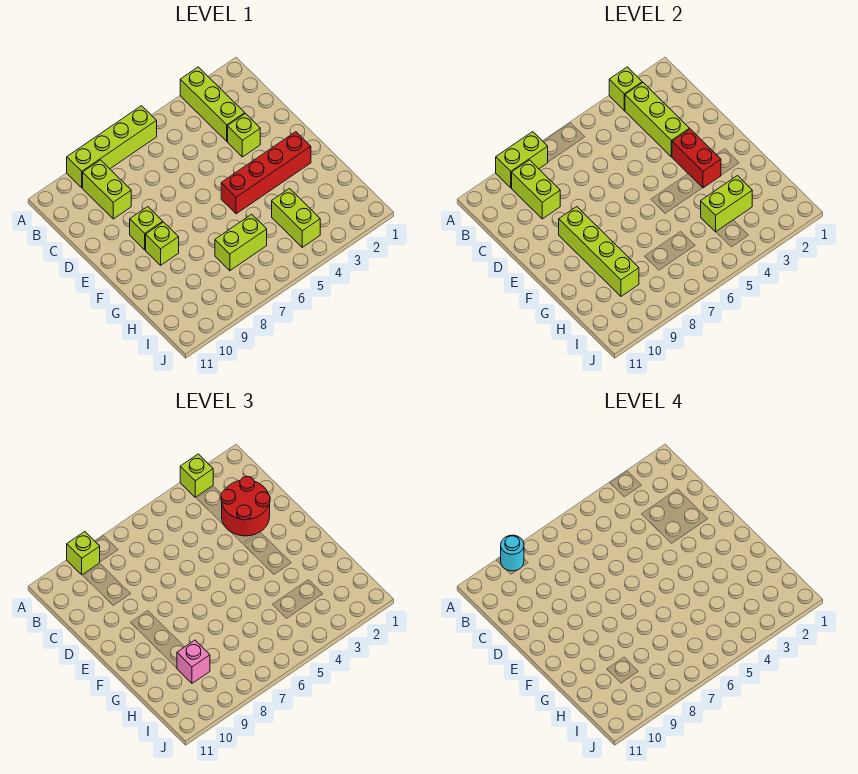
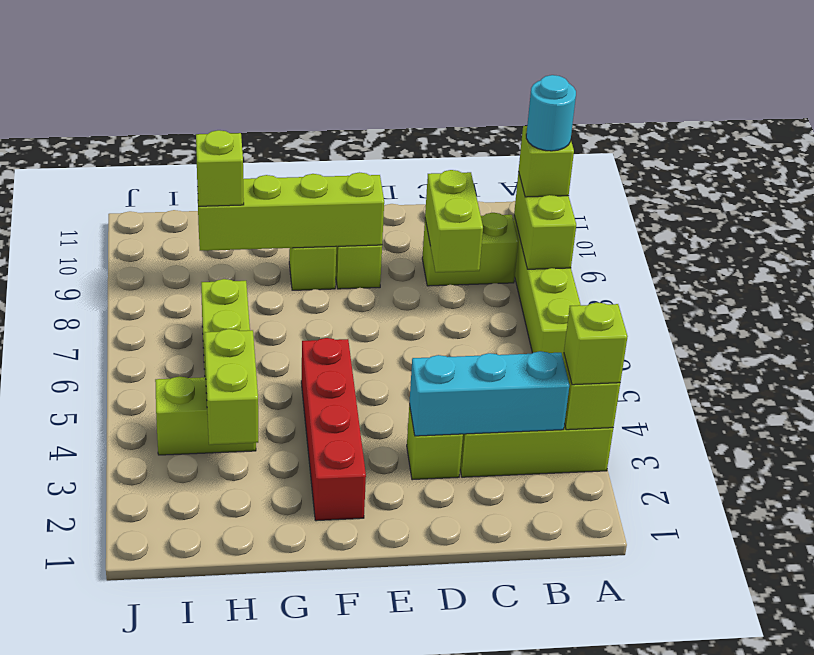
lime brick B3:D3 level 2 -> cyan brick B3:D3 level 2
lime brick B9:C9 level 2 -> lime brick C8:C9 level 2
red round brick C2:D3 level 3 -> none
red brick E3:F3 level 2 -> none
pink brick H9 level 3 -> lime brick H9 level 3

